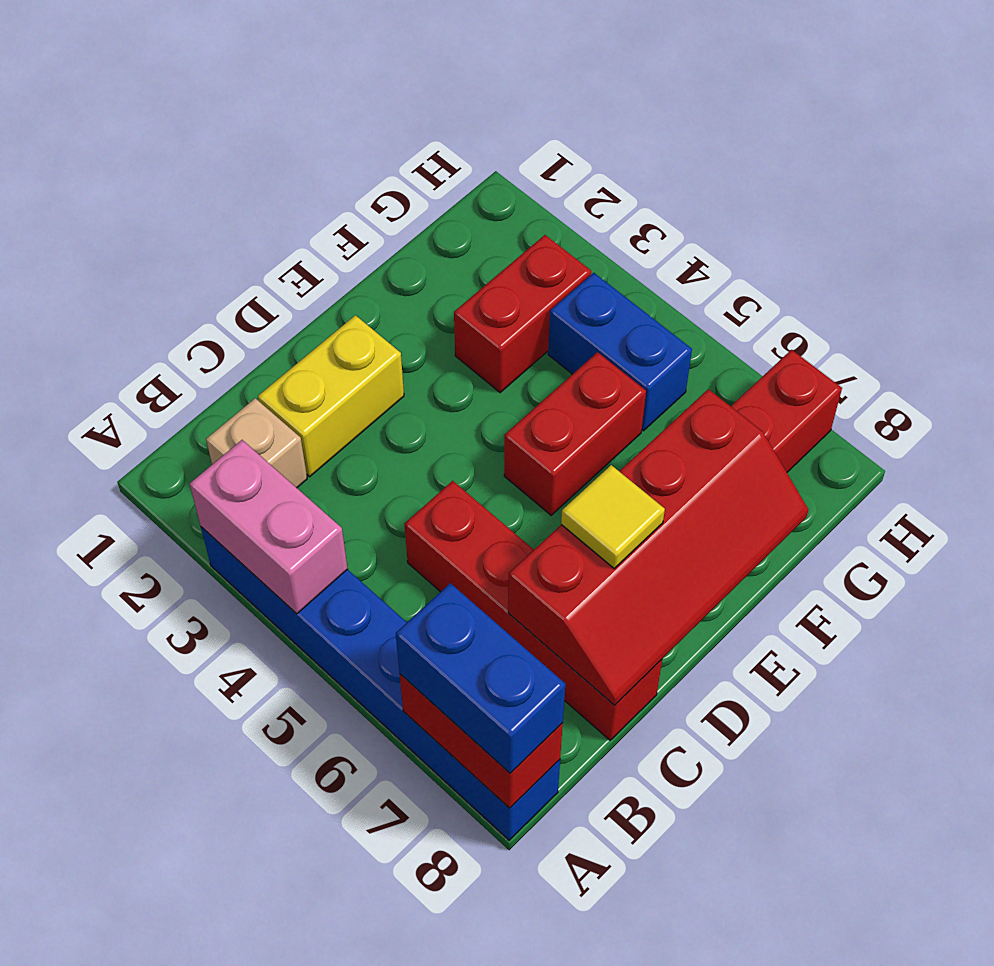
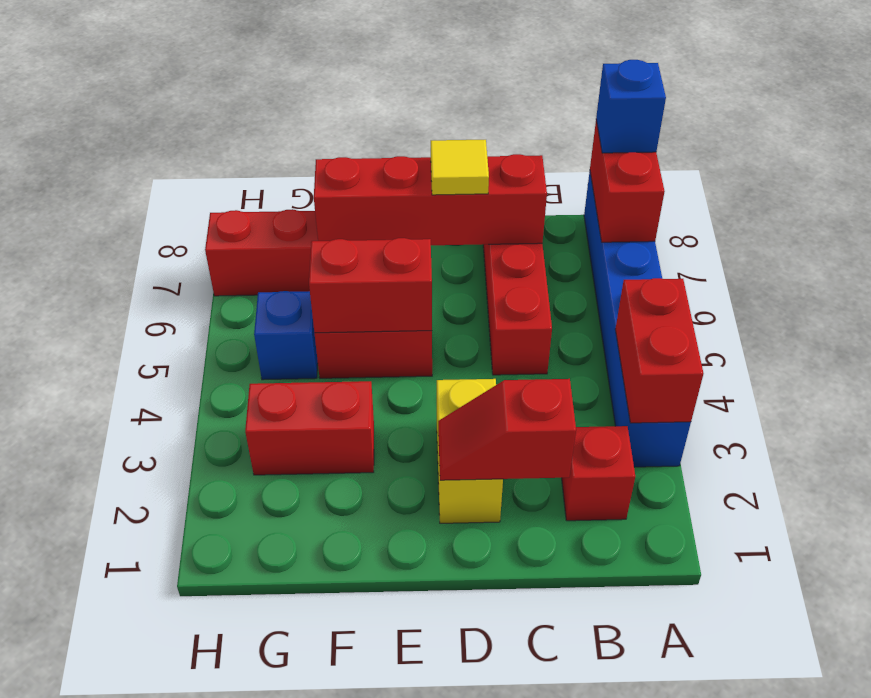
pink brick A3:A4 level 2 -> red brick A3:A4 level 2
blue brick A7:A8 level 3 -> blue brick A8 level 3
tan brick B2 level 1 -> red brick B2 level 1
yellow brick C2:D2 level 1 -> yellow brick D2:D3 level 1
none -> red slope C2:D2 level 2 top C
none -> red brick E5:F5 level 2
blue brick G4:G5 level 1 -> blue brick G5 level 1

